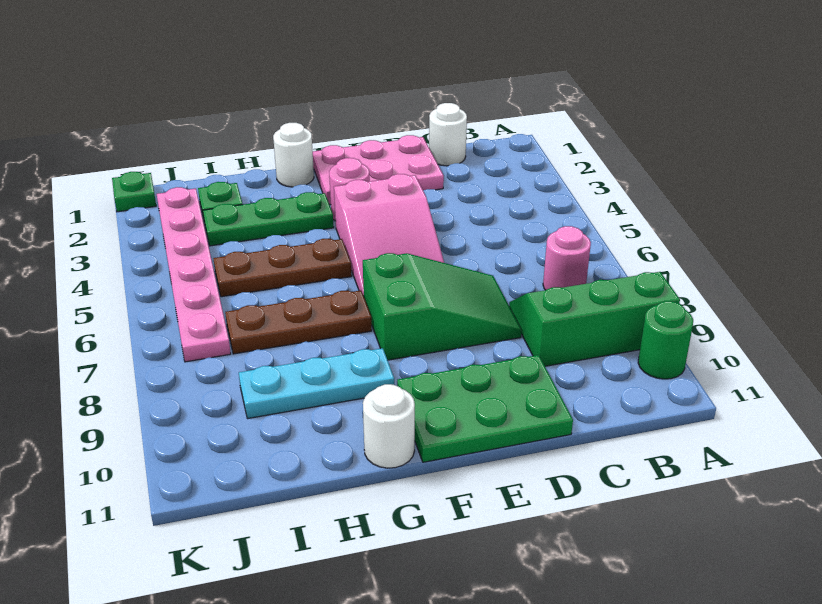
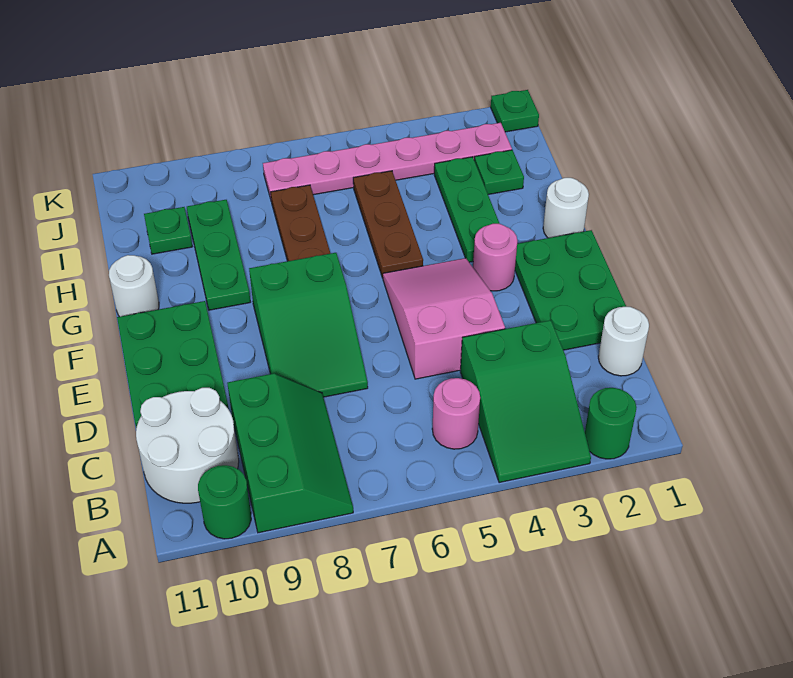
none -> green round brick A2 level 1
none -> green slope A3:C4 level 1 top C
pink round brick B7 level 1 -> pink round brick B5 level 1
none -> white round brick B10:C11 level 1
pink plate D1:F2 level 1 -> green plate D1:F2 level 1
pink slope E4:F6 level 1 top 4 -> pink slope D4:F5 level 1 top D
cyan plate G9:I9 level 1 -> green plate G9:I9 level 1
none -> green plate I10 level 1

